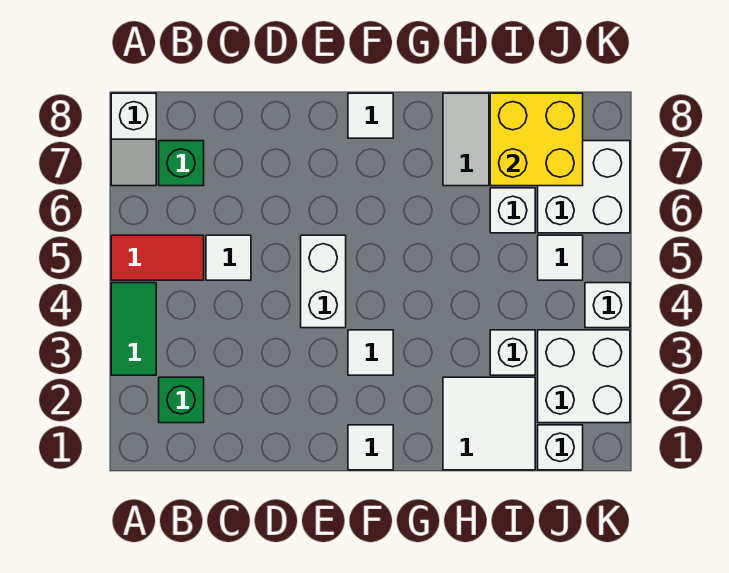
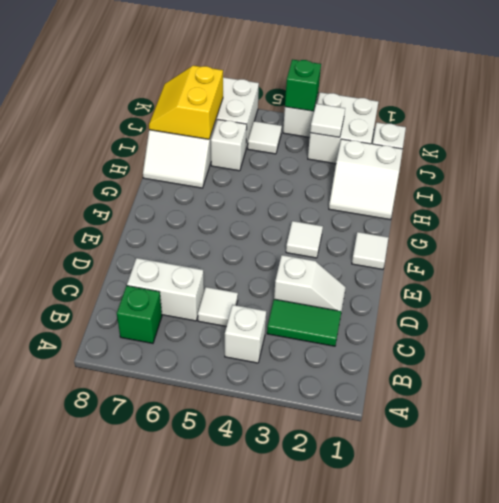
green tile A3:A4 level 1 -> green tile C2:C3 level 1
red tile A5:B5 level 1 -> none
white slope A7:A8 level 1 top 8 -> white slope D2:D3 level 1 top 3
green brick B2 level 1 -> green brick K4 level 2
white brick E4:E5 level 1 -> white brick C6:C7 level 1
white tile F8 level 1 -> white tile J3 level 2
white tile H1:I2 level 1 -> white slope H1:I2 level 1 top I
white brick I3 level 1 -> white brick B4 level 1
yellow brick I7:J8 level 2 -> yellow slope I7:J8 level 2 top 7

